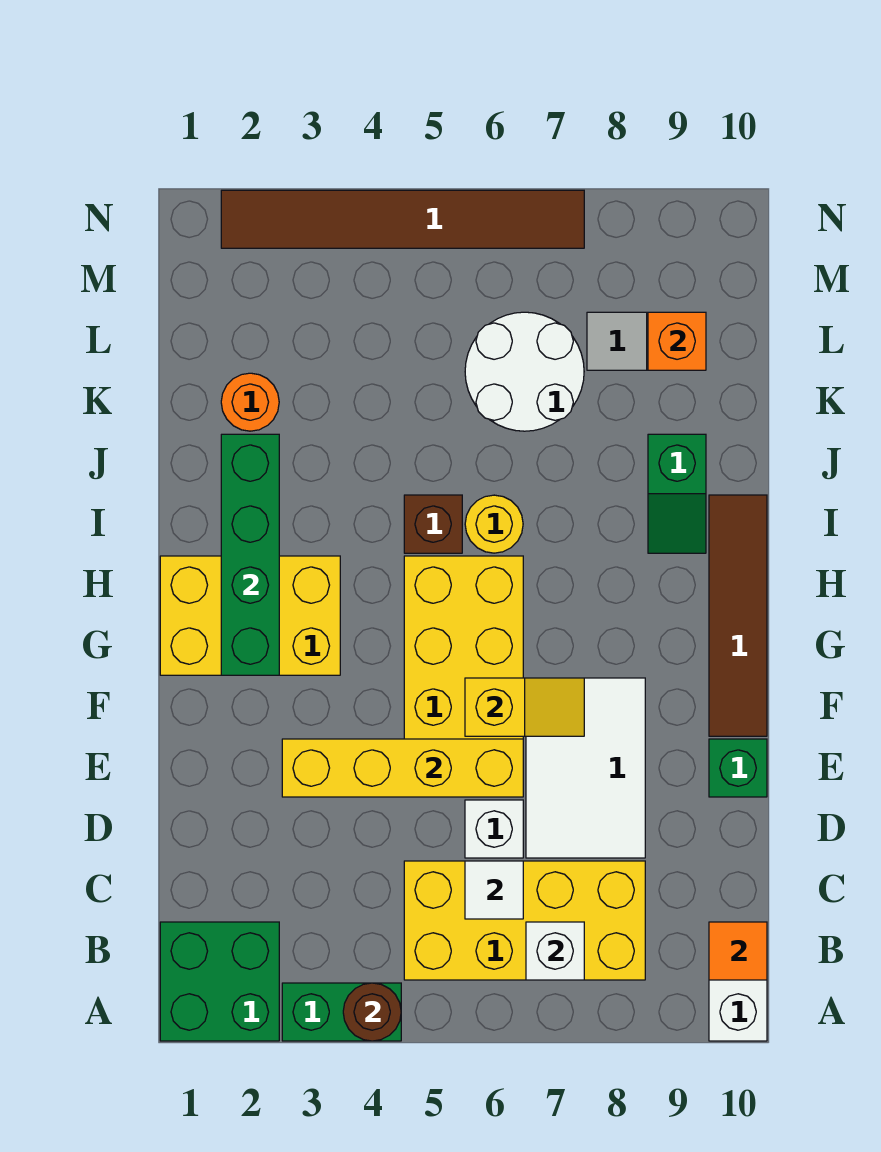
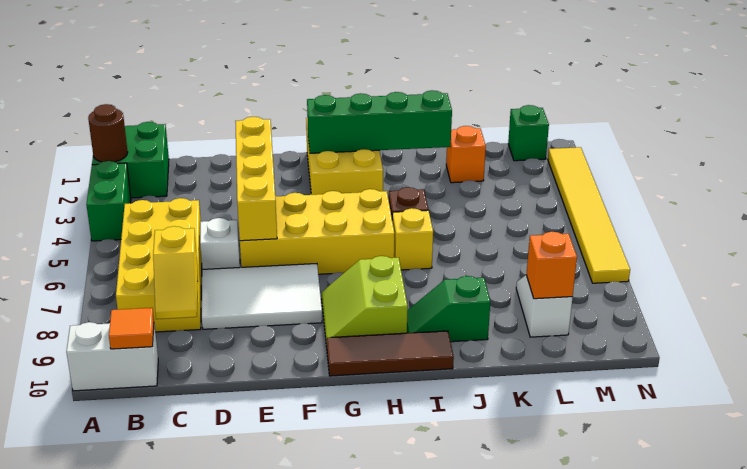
brown round brick A4 level 2 -> brown round brick A2 level 2
white brick B7 level 2 -> none
white tile C6 level 2 -> none
green brick E10 level 1 -> green brick M1 level 1
yellow slope F6:F7 level 2 top 6 -> yellow slope C8:C9 level 2 top 8
brown tile F10:I10 level 1 -> brown tile G10:I10 level 1
none -> lime slope G8:H9 level 1 top H
yellow round brick I6 level 1 -> yellow brick I6 level 1
orange round brick K2 level 1 -> orange brick K2 level 1
white round brick K6:L7 level 1 -> none
brown tile N2:N7 level 1 -> yellow tile N2:N7 level 1

